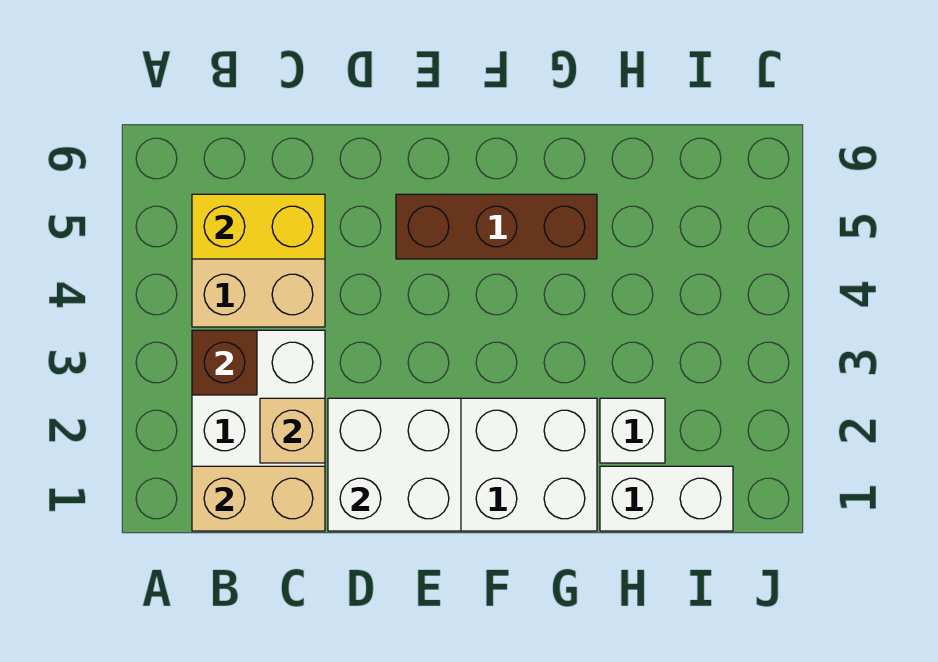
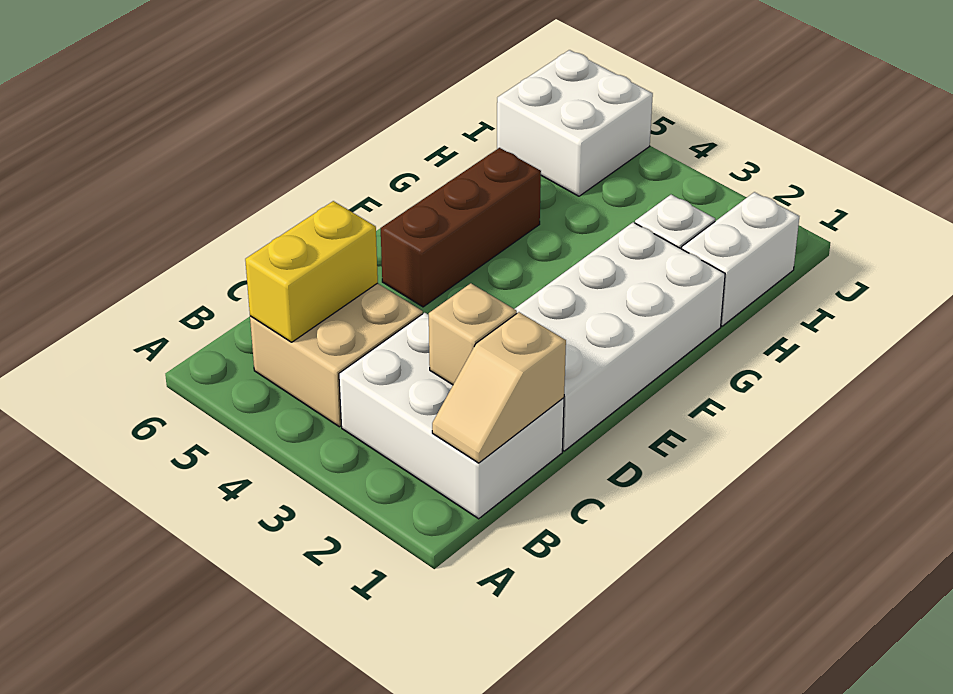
tan brick B1:C1 level 2 -> tan slope B1:C1 level 2 top C
brown brick B3 level 2 -> none
white brick D1:E2 level 2 -> white brick I5:J6 level 1

